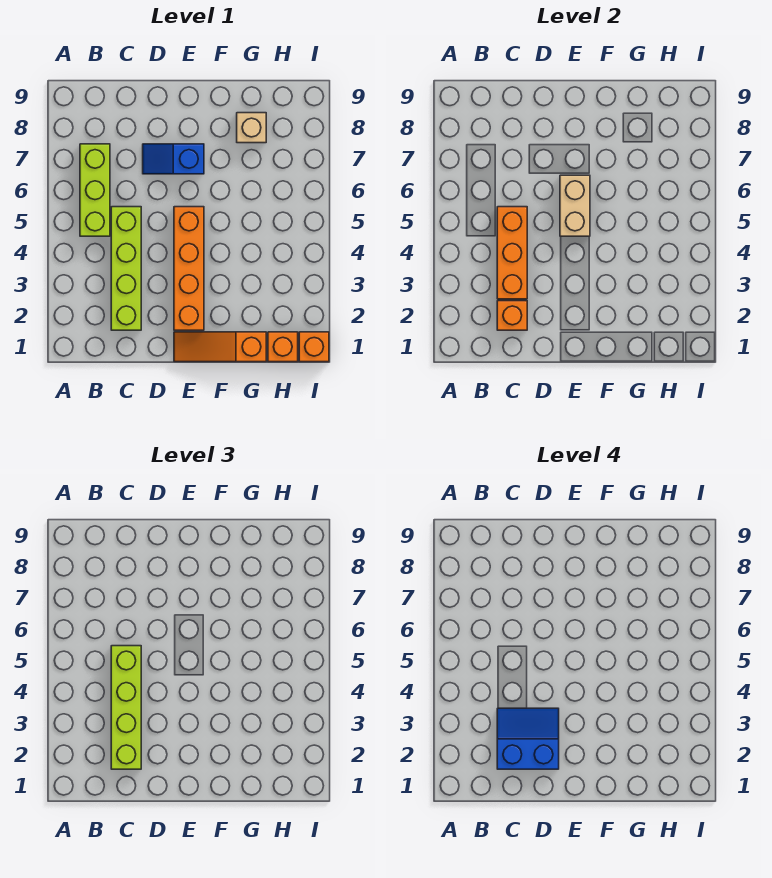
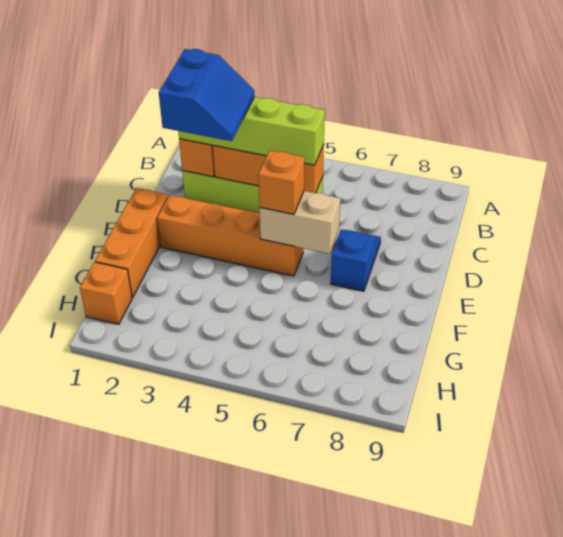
lime brick B5:B7 level 1 -> none
orange slope E1:G1 level 1 top G -> orange brick E1:G1 level 1
tan brick G8 level 1 -> none
orange brick I1 level 1 -> orange brick E5 level 3

